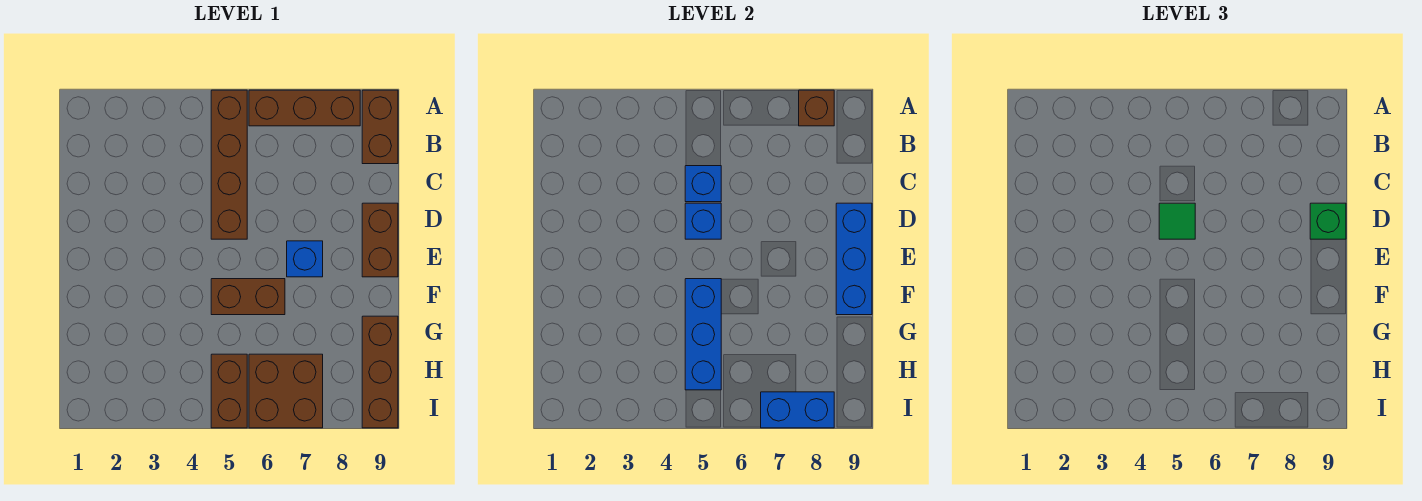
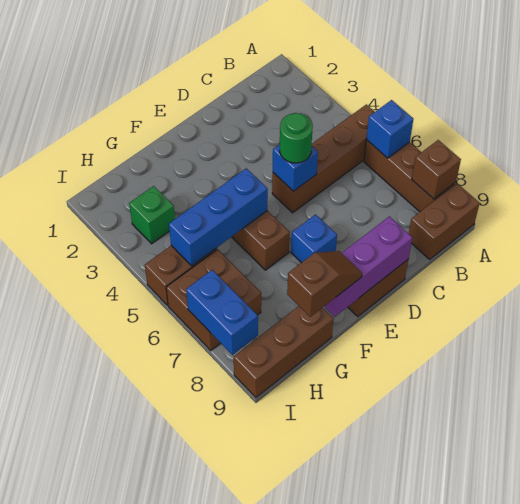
blue brick C5 level 2 -> blue brick A6 level 2
green tile D5 level 3 -> green round brick D5 level 3
blue brick D9:F9 level 2 -> purple brick D9:F9 level 2
green brick D9 level 3 -> green brick H3 level 1
none -> brown slope F9:G9 level 3 top G

